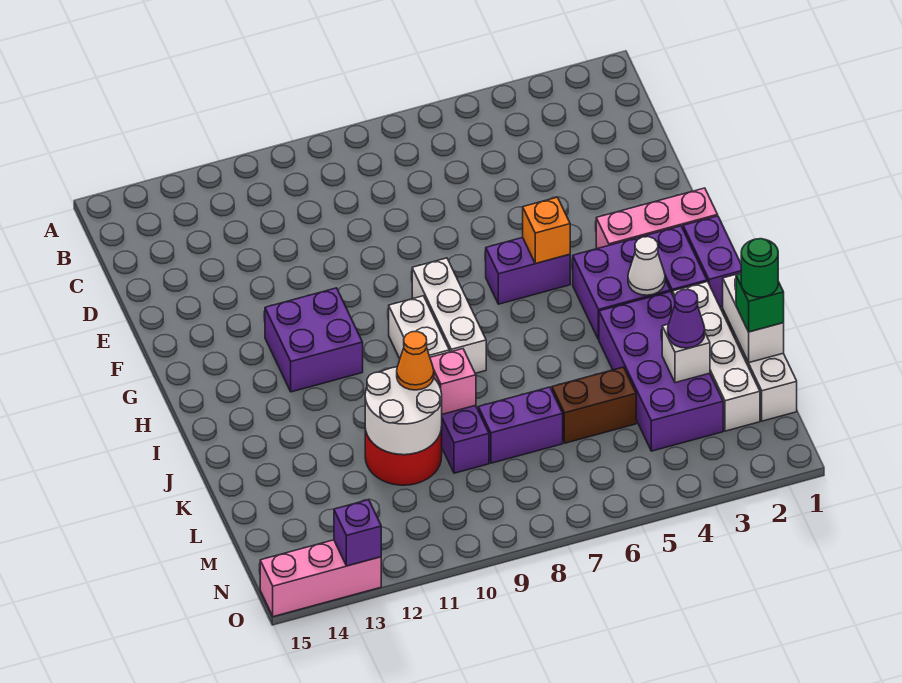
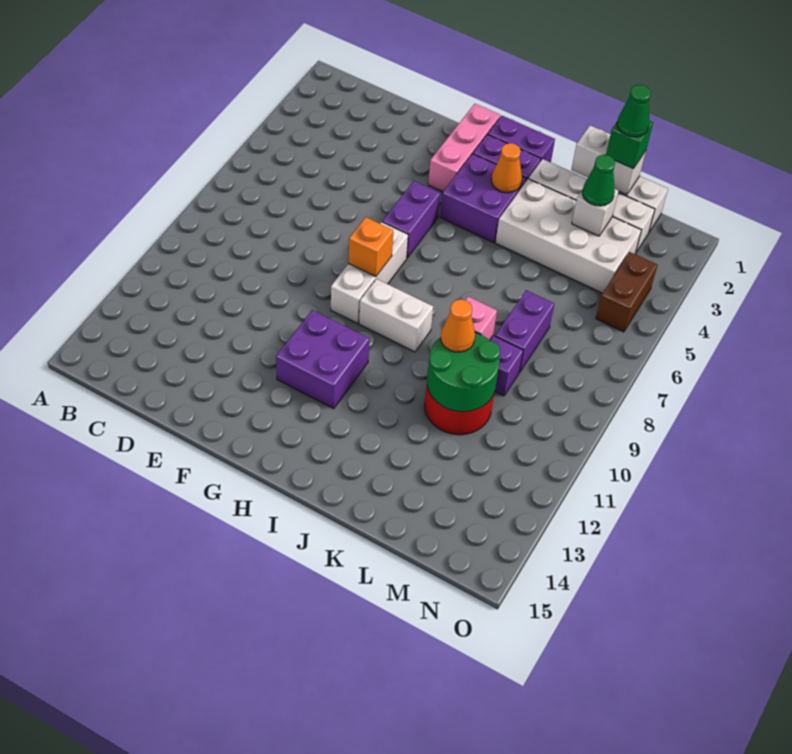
orange brick G5 level 2 -> orange brick G8 level 2
white brick G8:I8 level 1 -> white brick G7:G9 level 1
white cone I3 level 2 -> orange cone I3 level 2
purple brick J3:M4 level 1 -> white brick J3:M4 level 1
white round brick K10:L11 level 2 -> green round brick K10:L11 level 2
green round brick L1 level 4 -> green cone L1 level 4
purple cone L3 level 3 -> green cone L3 level 3
brown brick L5:L6 level 1 -> brown brick N4:N5 level 1
pink brick O13:O15 level 1 -> none
purple brick O13 level 2 -> none

